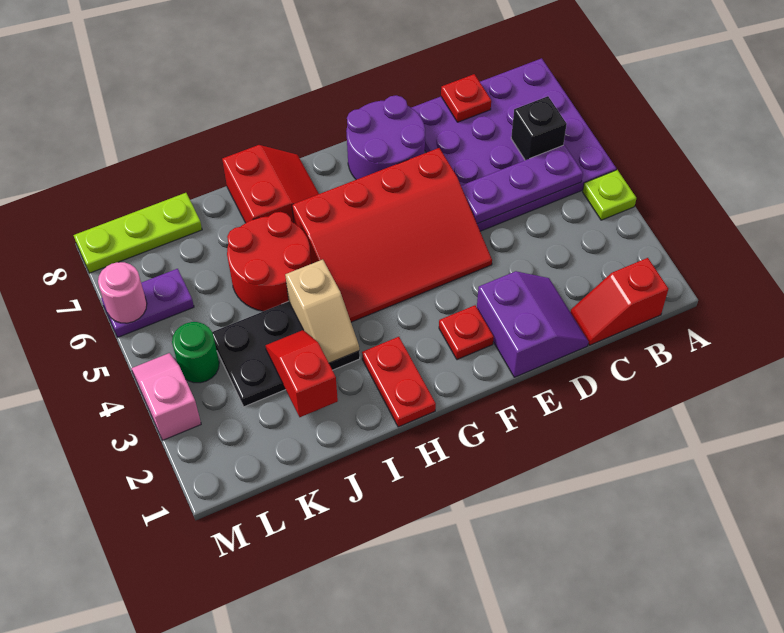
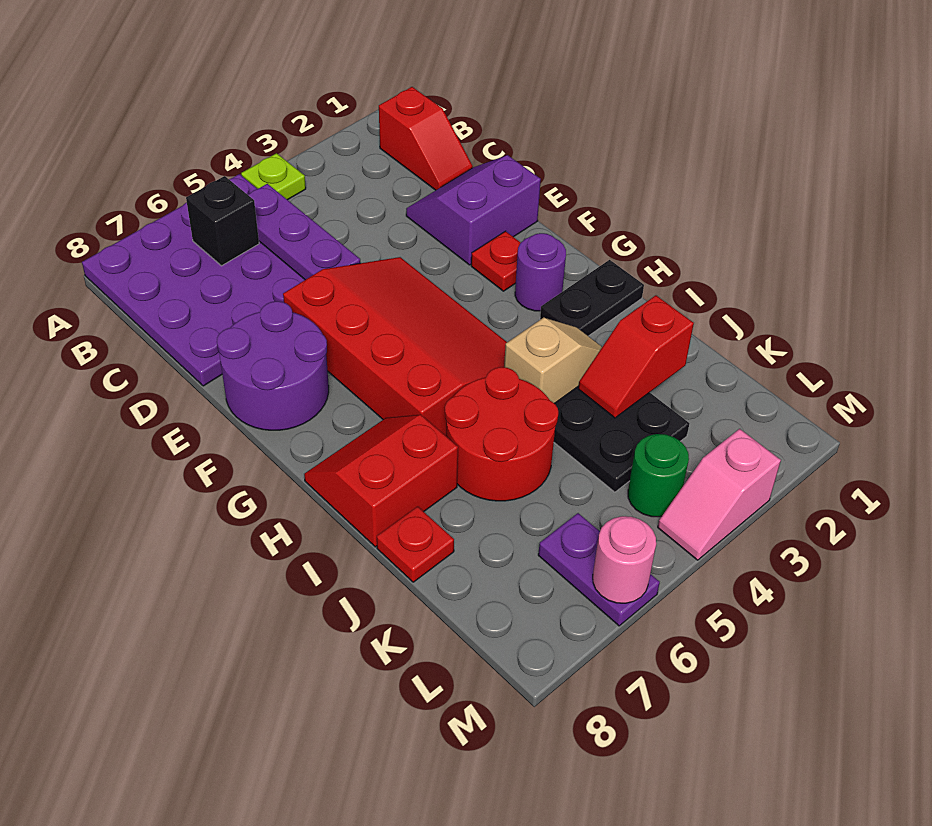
red plate C8 level 2 -> red plate J8 level 1
none -> purple round brick G2 level 1
red plate H1:H2 level 1 -> black plate H1:H2 level 1
lime plate K8:M8 level 1 -> none

